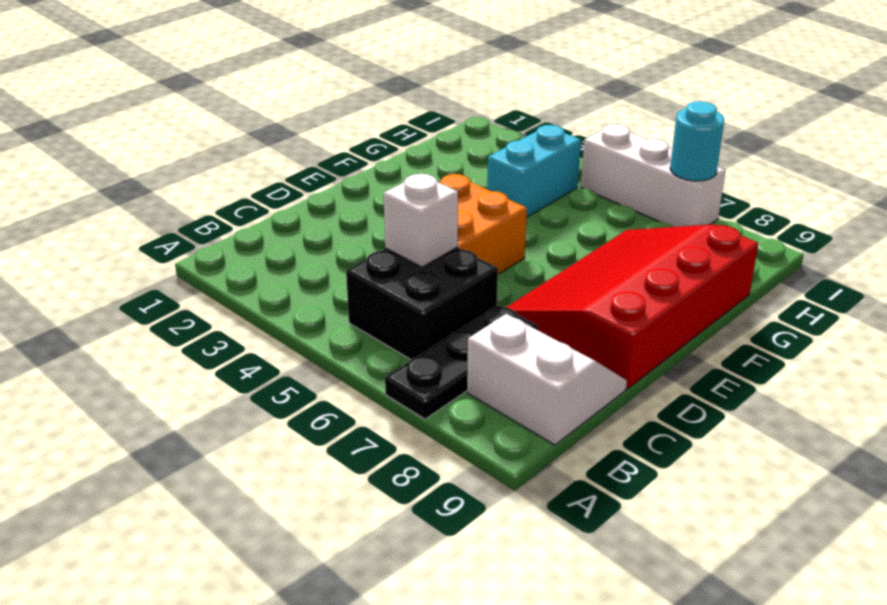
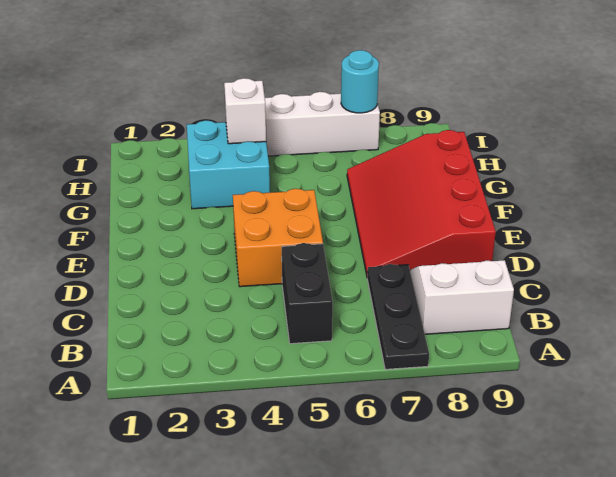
black brick B5:C6 level 1 -> black brick B5:C5 level 1
white brick C5 level 2 -> white brick H4 level 2
cyan brick G4:H4 level 1 -> cyan brick G3:H4 level 1

